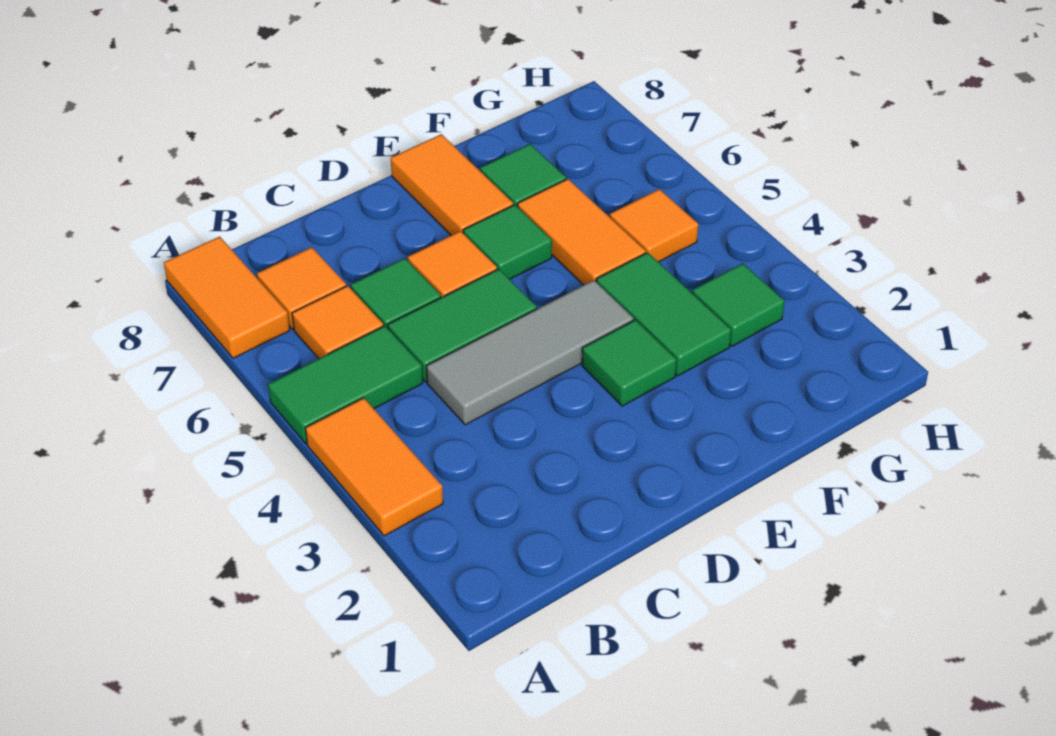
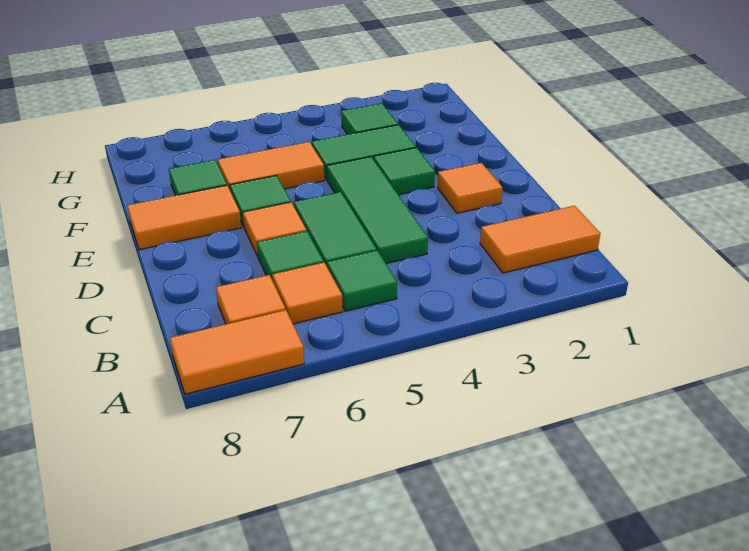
orange tile A3:A4 level 1 -> orange tile B1:B2 level 1
green tile A5:B5 level 1 -> green tile B5 level 1
grey tile C4:E4 level 1 -> green tile C4:E4 level 1
orange tile G5 level 1 -> orange tile D2 level 1

